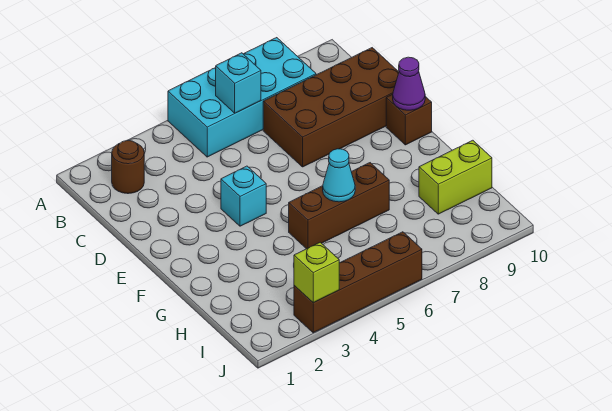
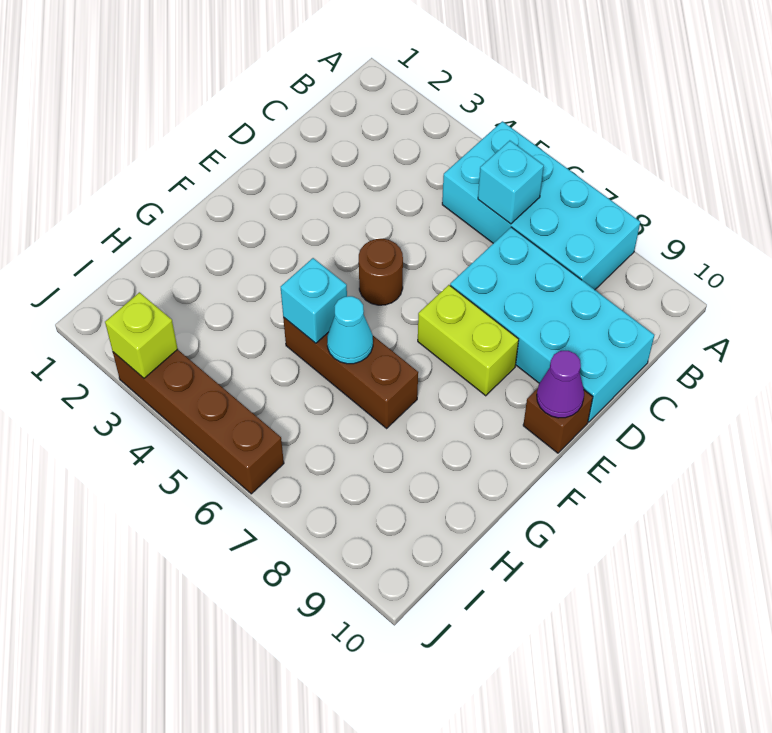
brown round brick B2 level 1 -> brown round brick E5 level 1
brown brick C7:D10 level 1 -> cyan brick C7:D10 level 1
cyan brick E4 level 1 -> cyan brick G5 level 2
lime brick H9:H10 level 1 -> lime brick E7:E8 level 1

